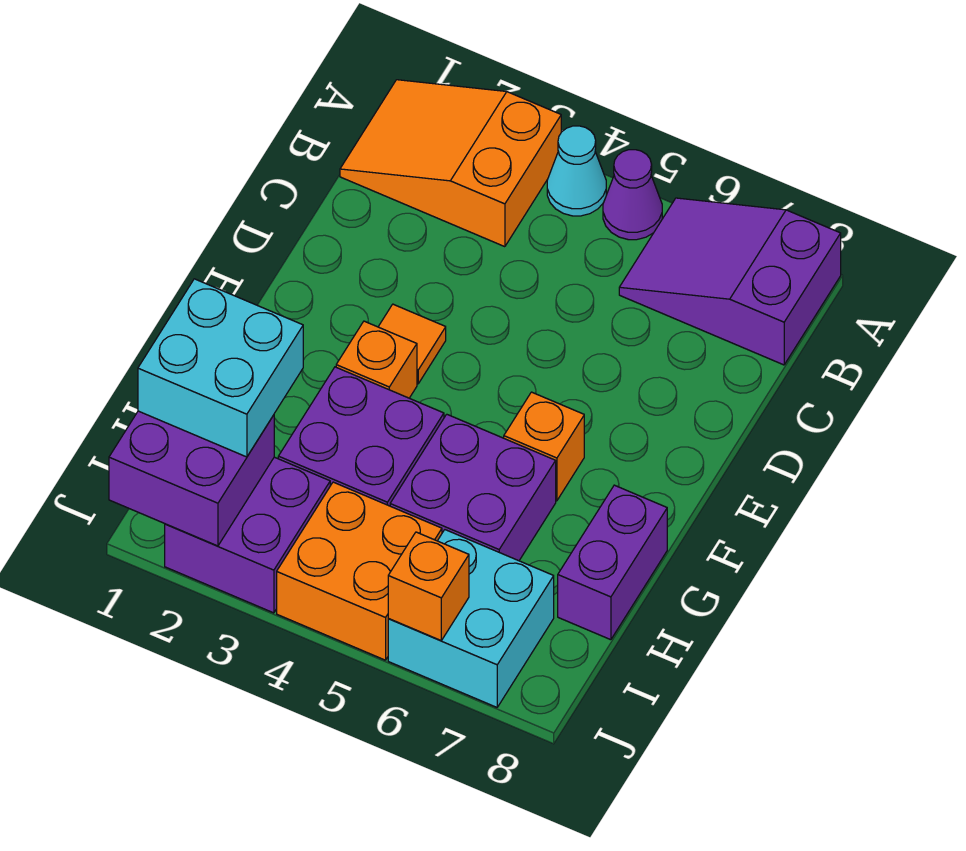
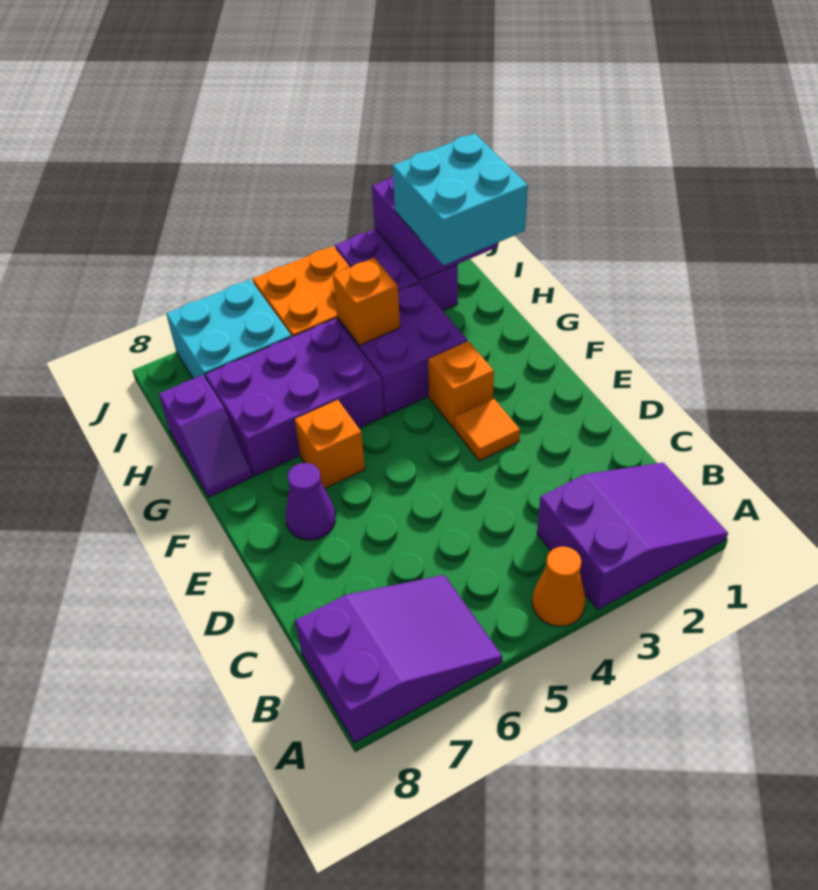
orange slope A1:B3 level 1 top 3 -> purple slope A1:B3 level 1 top 3
cyan cone A4 level 1 -> orange cone A4 level 1
purple cone A5 level 1 -> purple cone E7 level 1
purple brick G5:H6 level 1 -> purple brick G5:H7 level 1
purple brick G8:H8 level 1 -> purple slope G8:H8 level 1 top H
orange brick J6 level 2 -> orange brick H4 level 2

